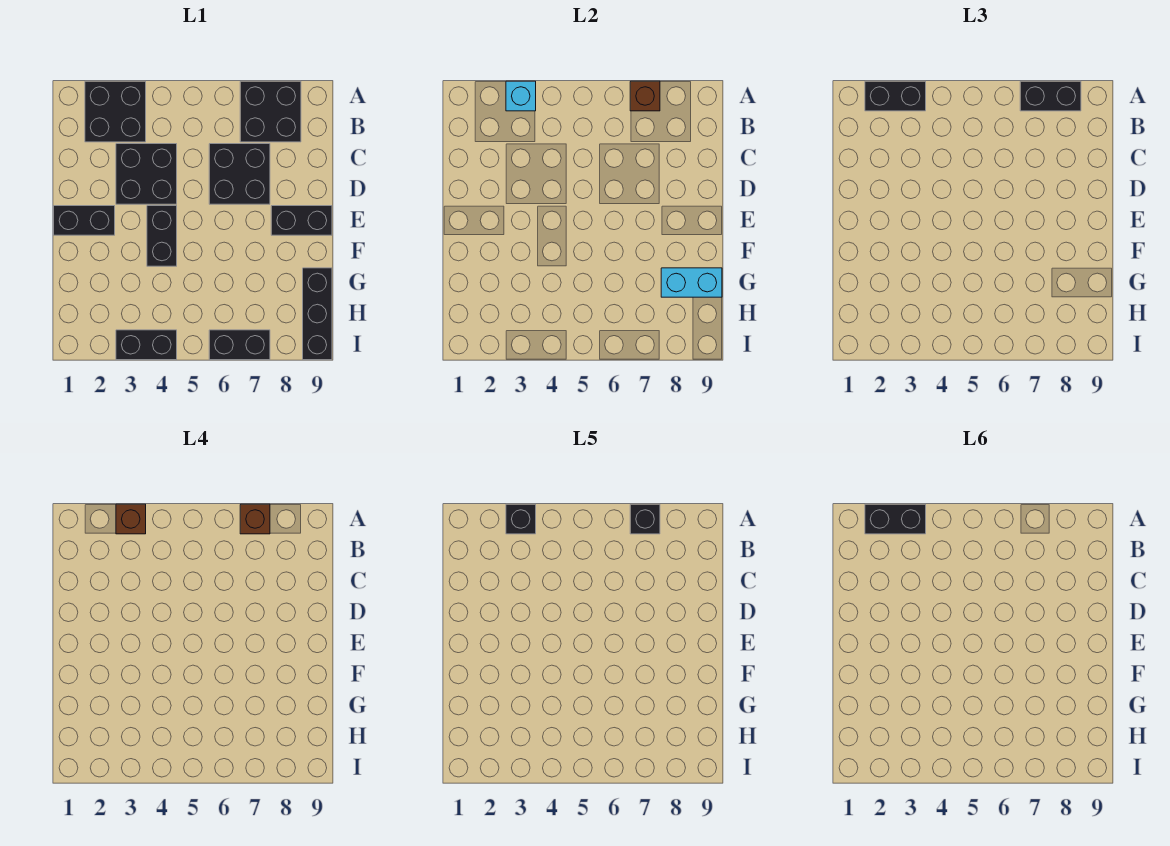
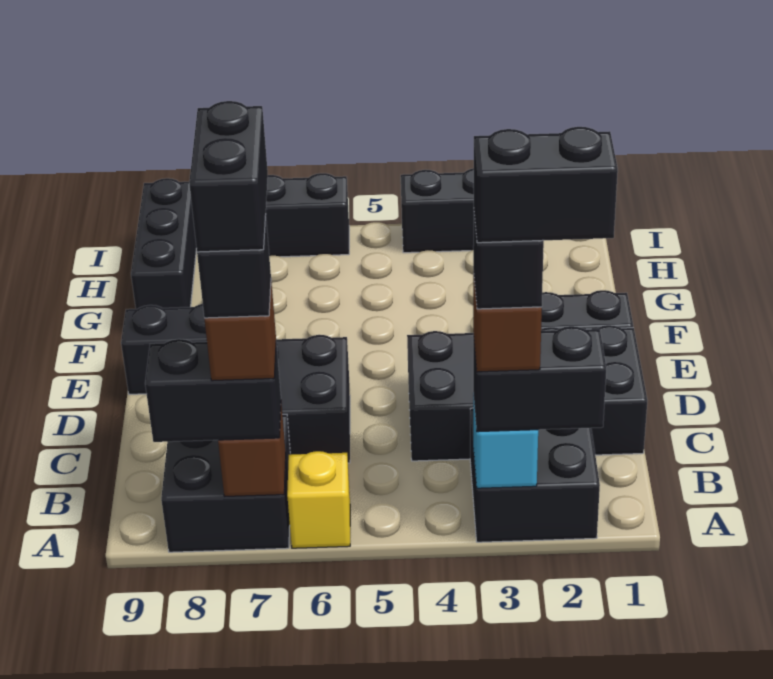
none -> yellow brick A6 level 1
black brick C3:D4 level 1 -> black brick C1:D4 level 1
black brick E4:F4 level 1 -> black brick A7:B7 level 6
cyan brick G8:G9 level 2 -> none

